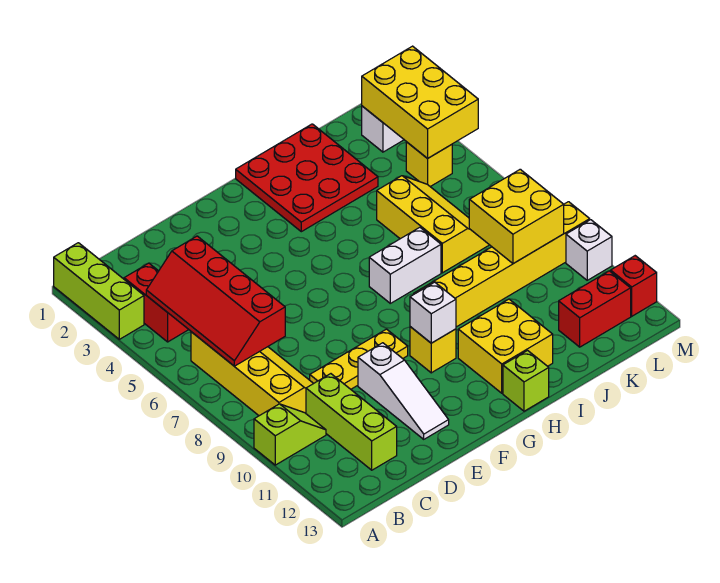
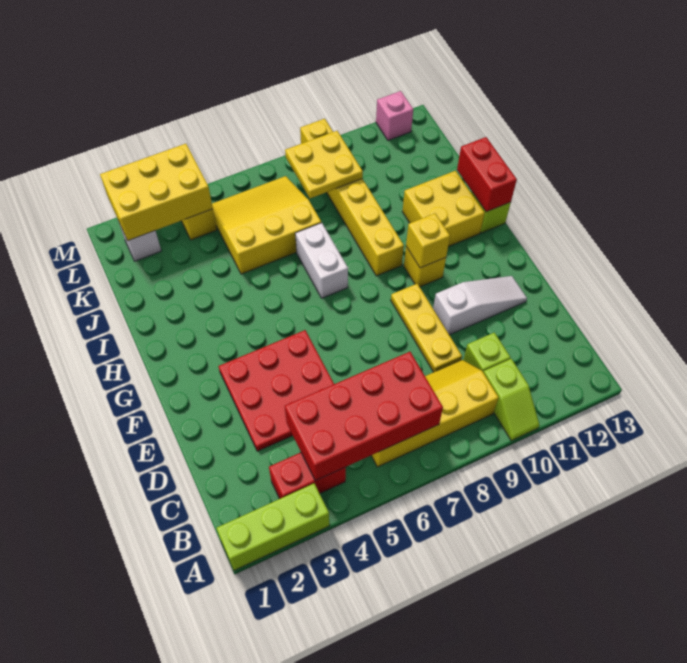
lime slope A10:B10 level 1 top A -> lime slope A10:B10 level 1 top B
red slope B4:C7 level 2 top C -> red brick B4:C7 level 2
lime brick C10:C12 level 1 -> lime brick C10 level 1
white brick G10 level 2 -> yellow brick G10 level 2
red plate H1:J3 level 1 -> red plate D3:F5 level 1
yellow slope J5:K7 level 1 top J -> yellow slope J5:L7 level 1 top J
yellow brick K8:L9 level 2 -> yellow plate K8:L9 level 2
red brick K12:L12 level 1 -> red brick H13:I13 level 2
white brick M10 level 1 -> none
red brick M12 level 1 -> pink brick M12 level 1

